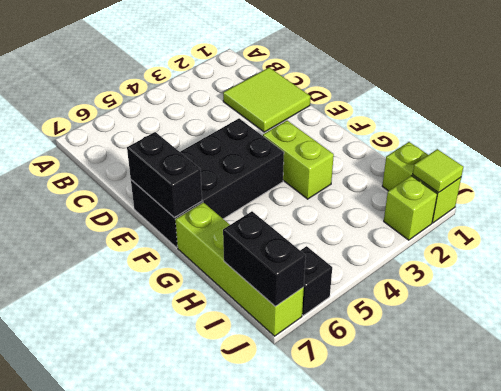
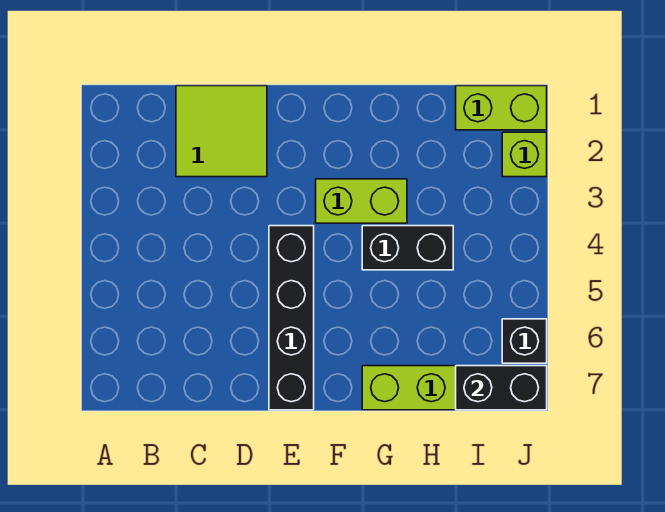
black brick E4:F7 level 1 -> black brick E4:E7 level 1
black brick E7:F7 level 2 -> black brick G4:H4 level 1
lime tile J1 level 2 -> none

